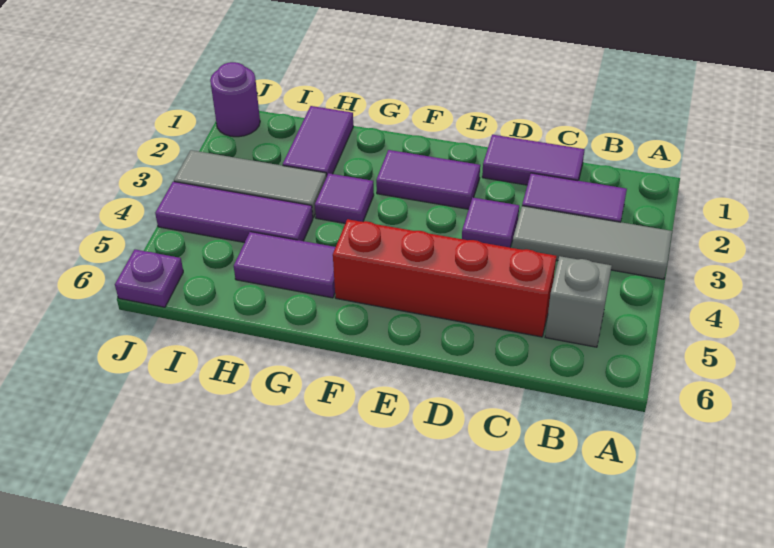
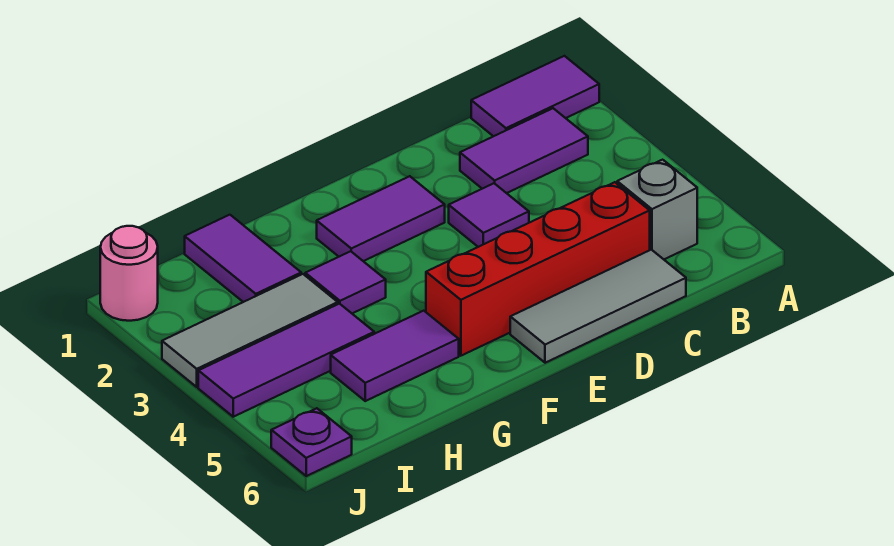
grey tile A3:C3 level 1 -> grey tile C6:E6 level 1
purple tile C1:D1 level 1 -> purple tile A1:B1 level 1
purple round brick J1 level 1 -> pink round brick J1 level 1

